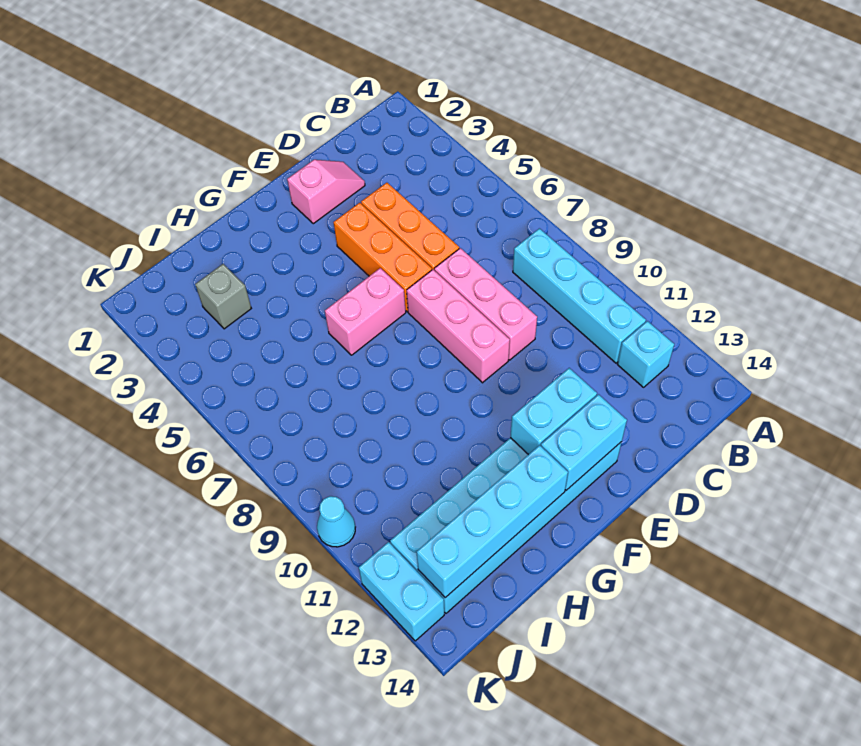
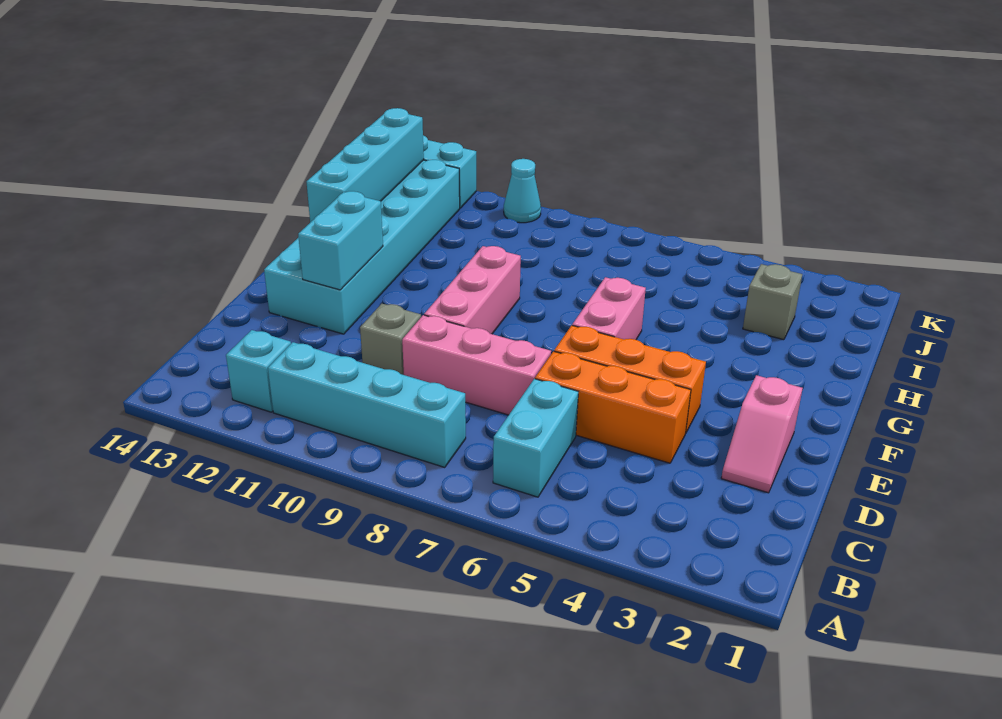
none -> grey brick D10 level 1
pink brick E7:E9 level 1 -> pink brick E9:G9 level 1
cyan brick E13:F13 level 2 -> cyan brick B6:C6 level 1

